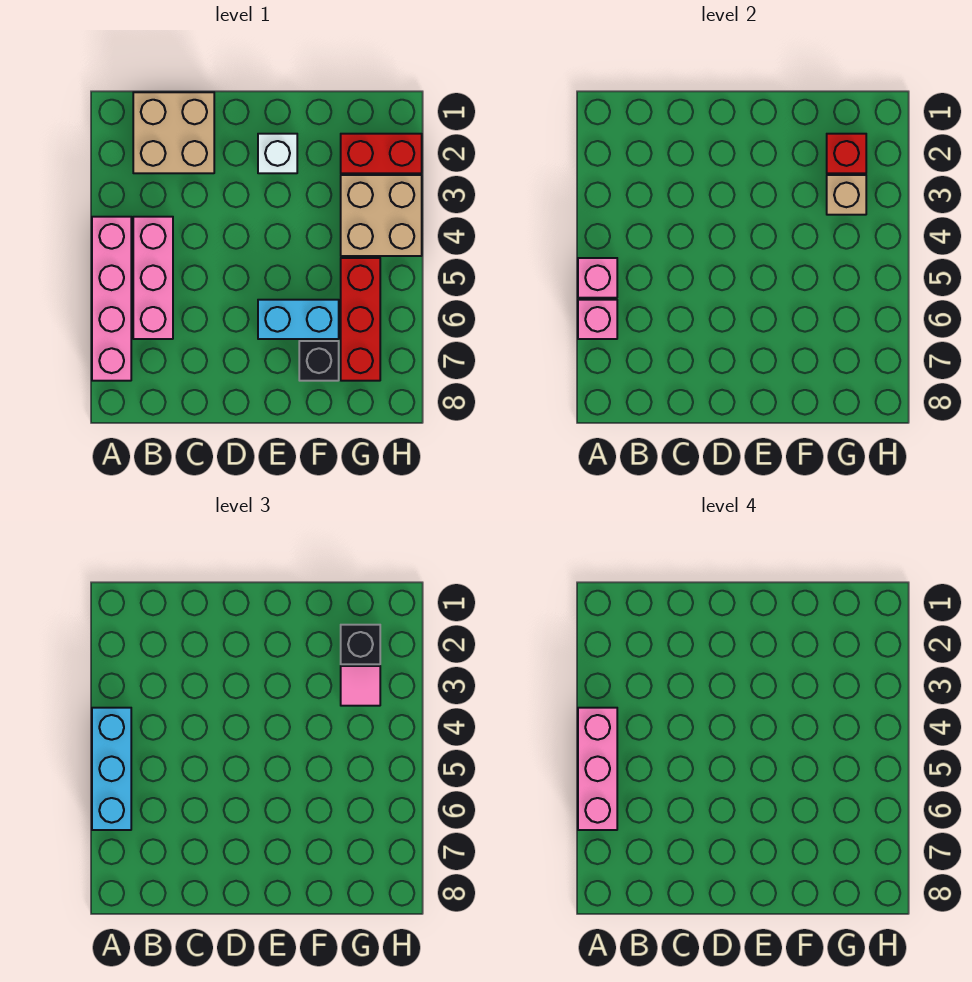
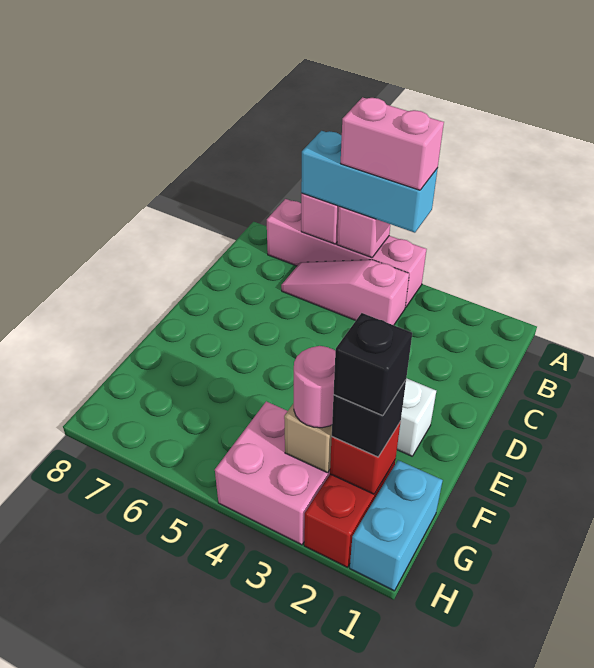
pink brick A4:A6 level 4 -> pink brick A4:A5 level 4
tan brick B1:C2 level 1 -> none
pink brick B4:B6 level 1 -> pink slope B4:B6 level 1 top 4
cyan brick E6:F6 level 1 -> cyan brick G1:H1 level 1
black brick F7 level 1 -> black brick G2 level 4
tan brick G3:H4 level 1 -> pink brick G3:H4 level 1
pink tile G3 level 3 -> pink round brick G3 level 3
red brick G5:G7 level 1 -> none

